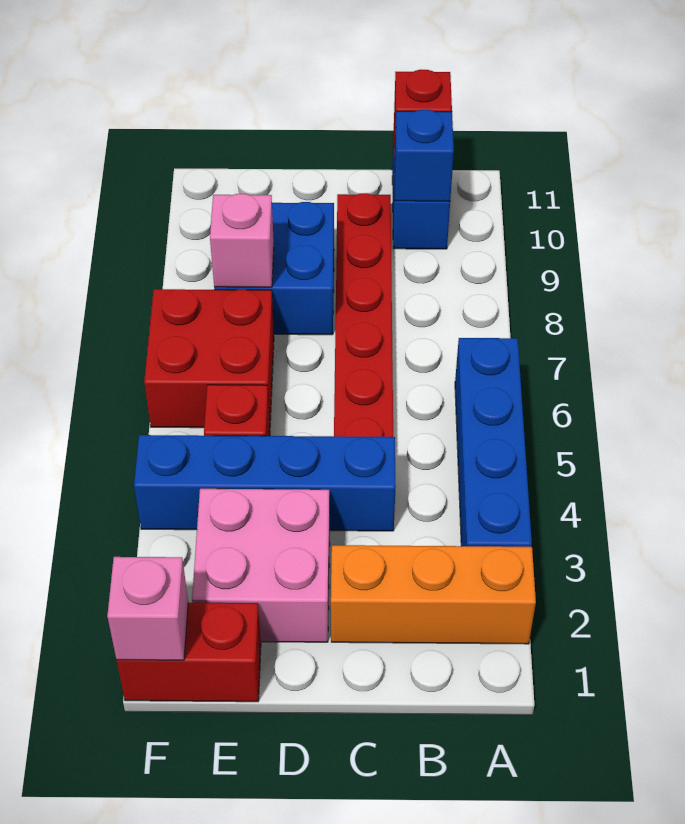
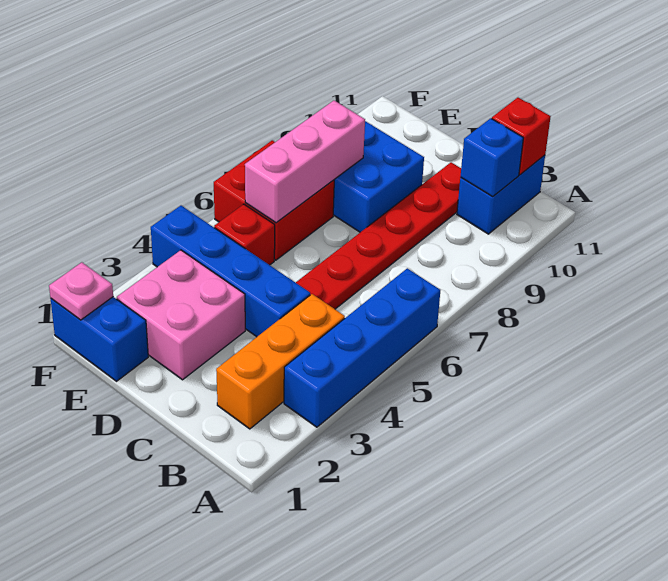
orange brick A2:C2 level 1 -> orange brick B2:B4 level 1
red brick E1:F1 level 1 -> blue brick E1:F1 level 1
pink brick E8 level 2 -> pink brick E6:E8 level 2
pink brick F1 level 2 -> pink plate F1 level 2

